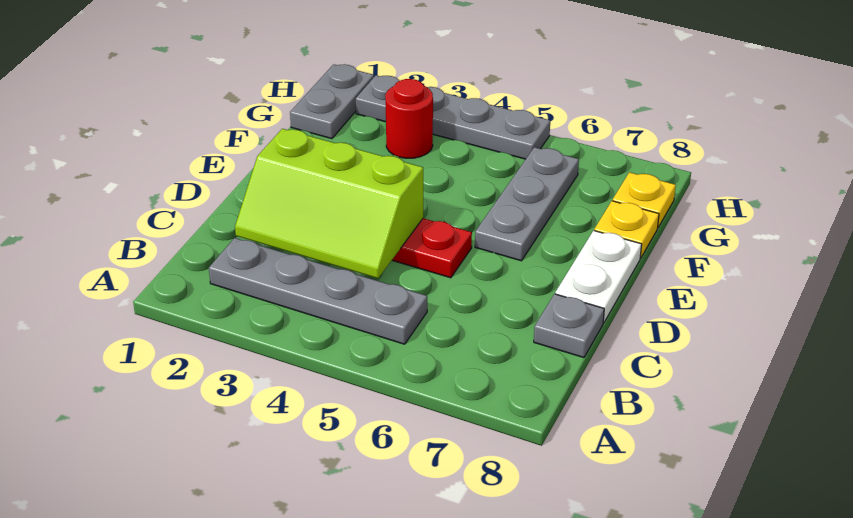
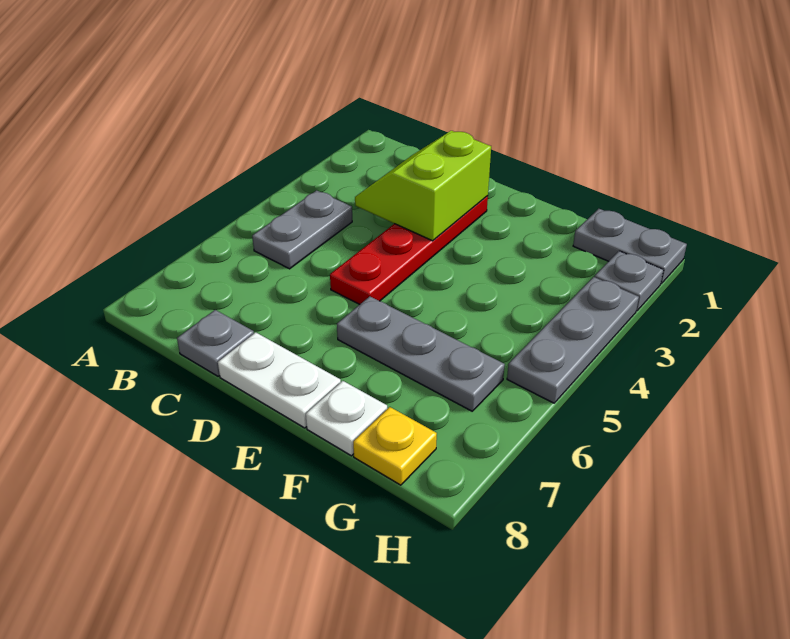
grey plate B2:B5 level 1 -> grey plate B4:B5 level 1
lime slope C2:D4 level 2 top D -> lime slope C2:D3 level 2 top D
yellow plate F8 level 1 -> white plate F8 level 1
red round brick G3 level 1 -> none

